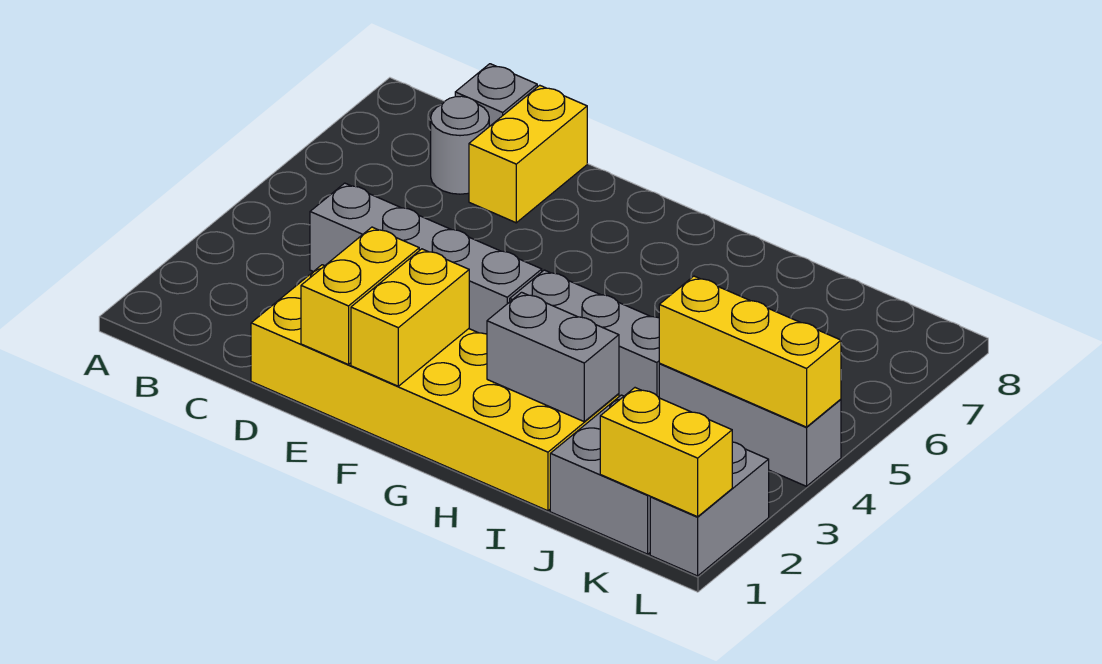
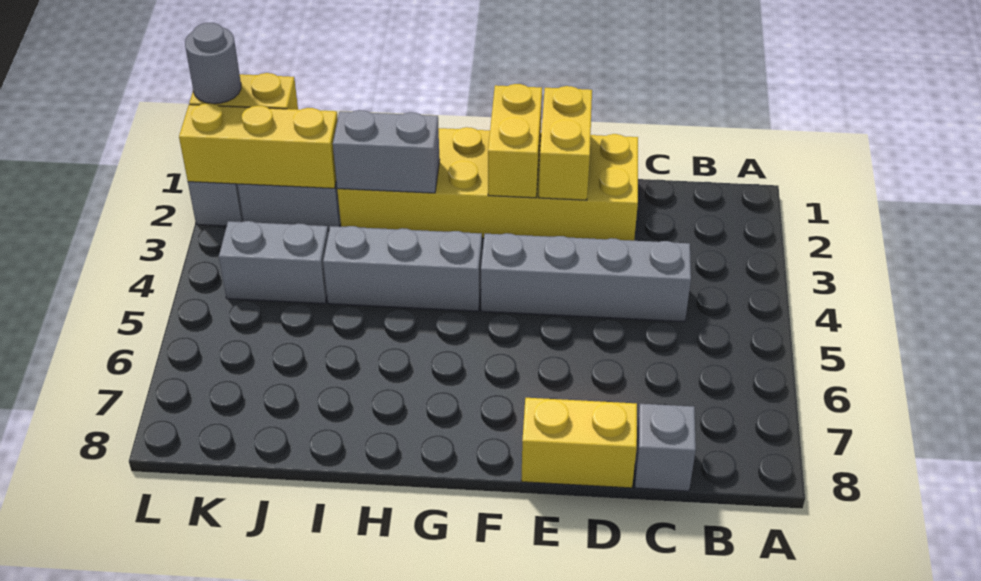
grey round brick C7 level 1 -> grey round brick L1 level 3
yellow brick D7:D8 level 1 -> yellow brick D8:E8 level 1
grey brick J4:L4 level 1 -> grey brick J4:K4 level 1
yellow brick J4:L4 level 2 -> yellow brick J2:L2 level 2

